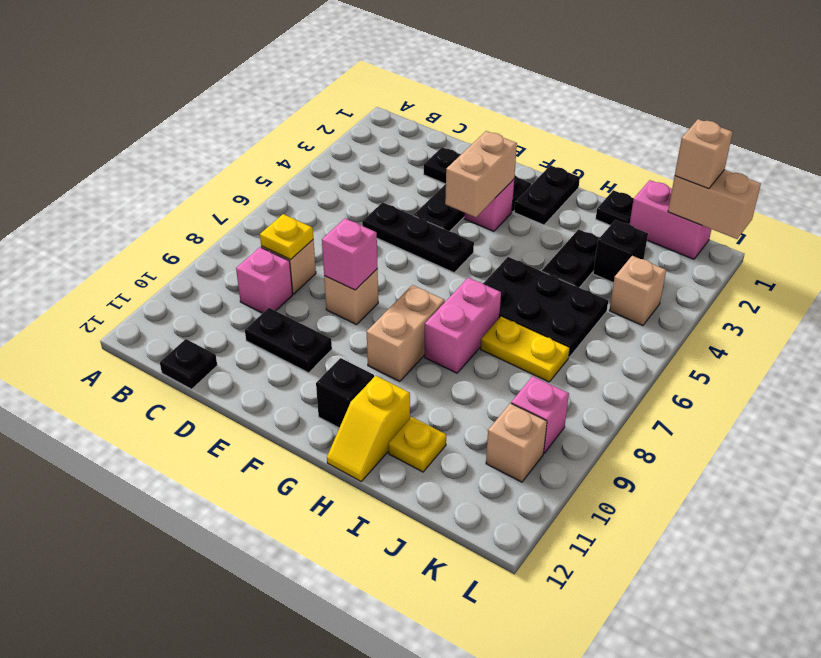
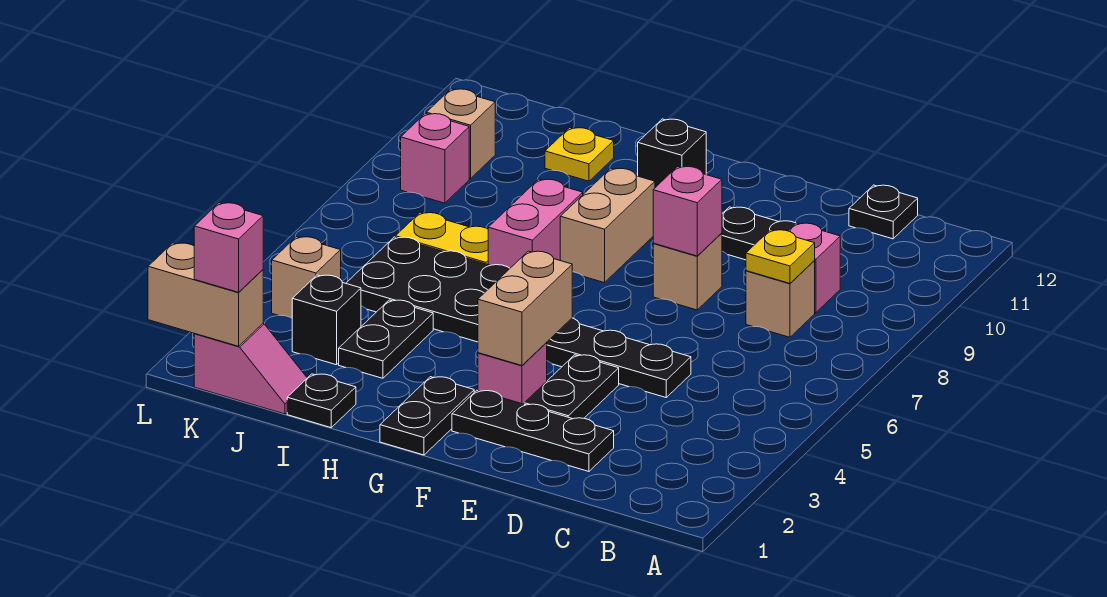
yellow slope H11:H12 level 1 top 11 -> none
pink brick J1:K1 level 1 -> pink slope J1:K1 level 1 top K
tan brick K1 level 3 -> pink brick K1 level 3

